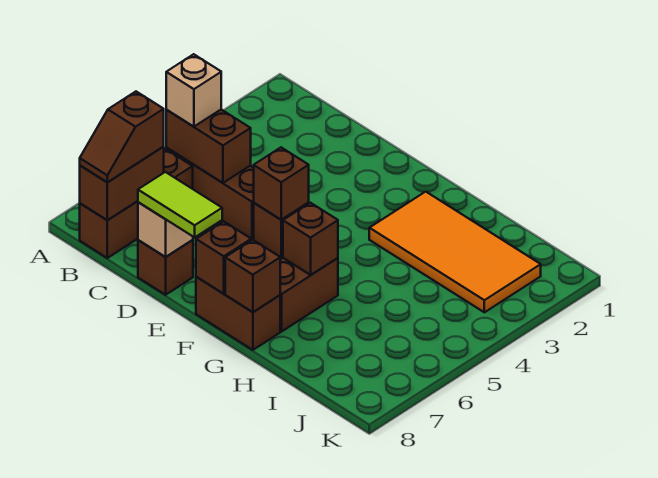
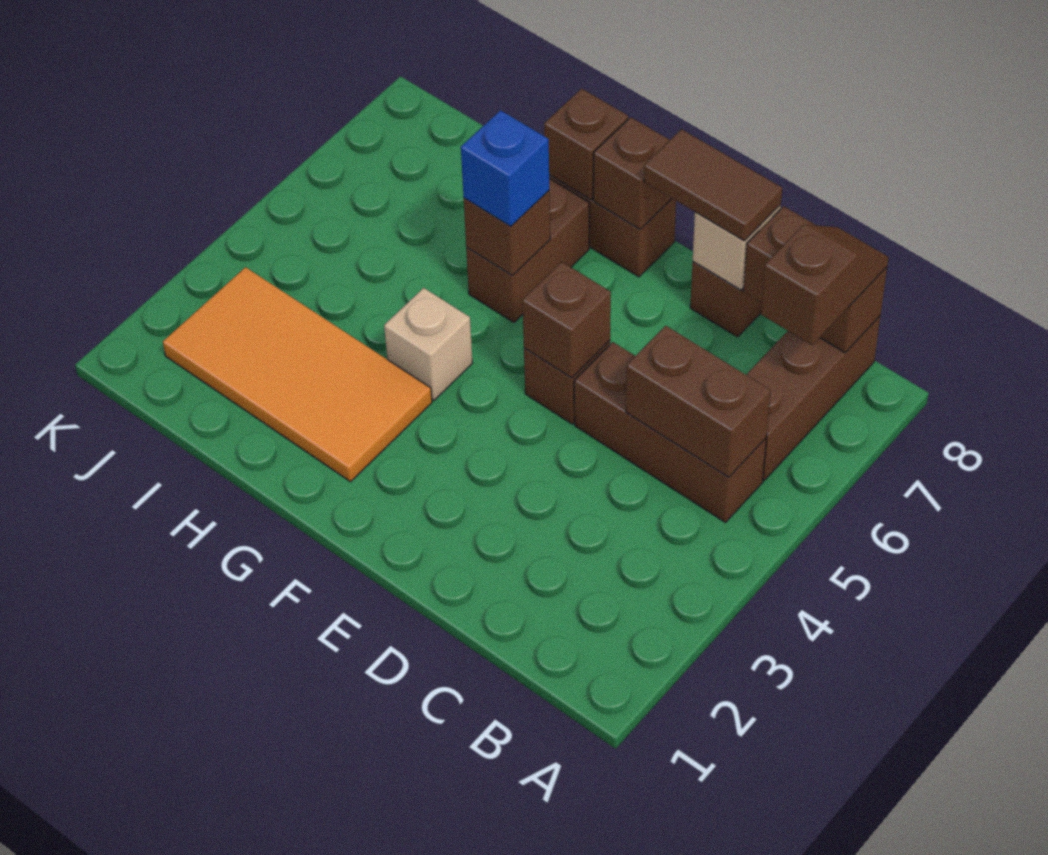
tan brick B5 level 3 -> tan brick G4 level 1
brown brick B7:B8 level 2 -> brown brick B8:C8 level 2
lime tile D8:E8 level 3 -> brown tile D8:E8 level 3
none -> blue brick G6 level 3

